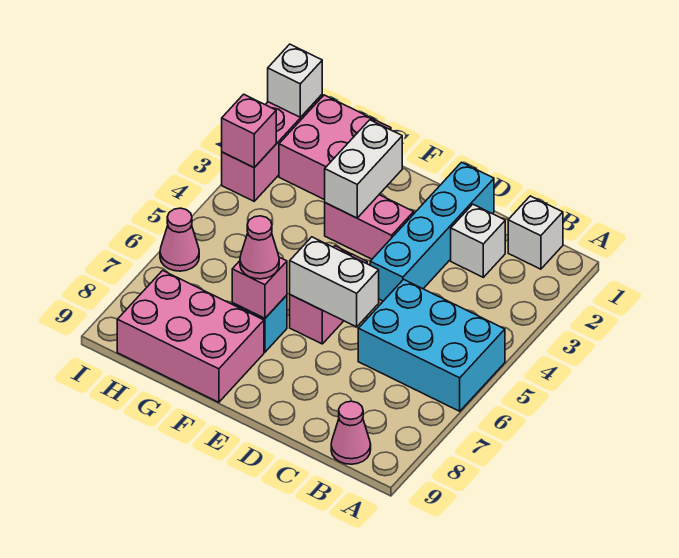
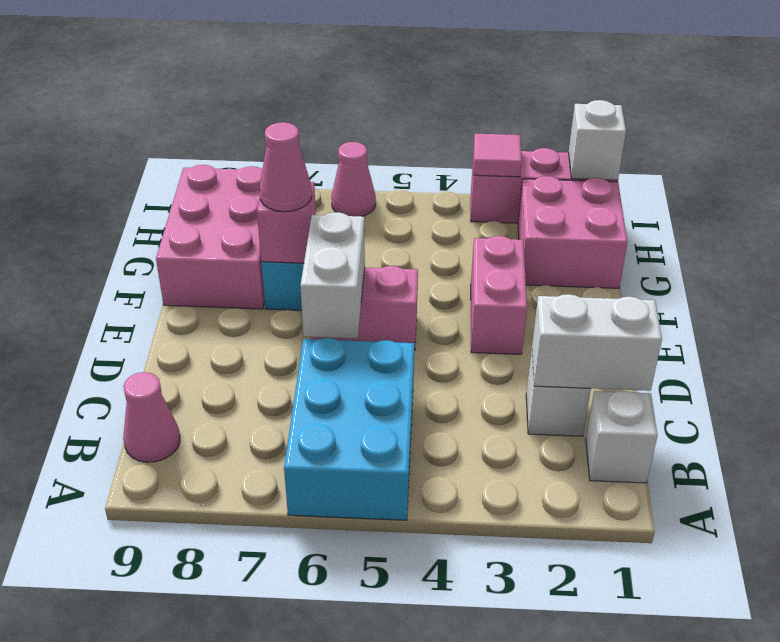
cyan brick D1:D4 level 1 -> none
white brick F2:F3 level 2 -> white brick C1:C2 level 2
pink brick I3 level 2 -> pink tile I3 level 2

